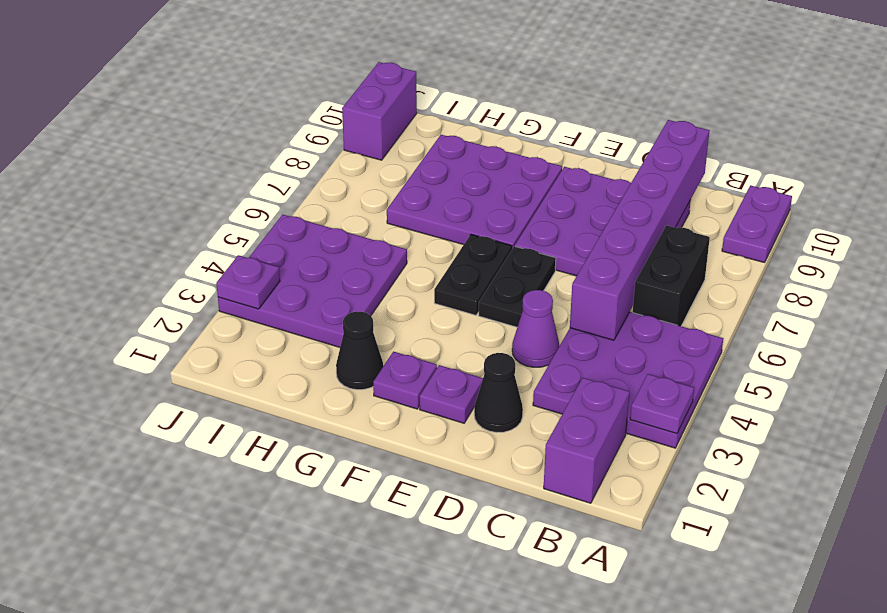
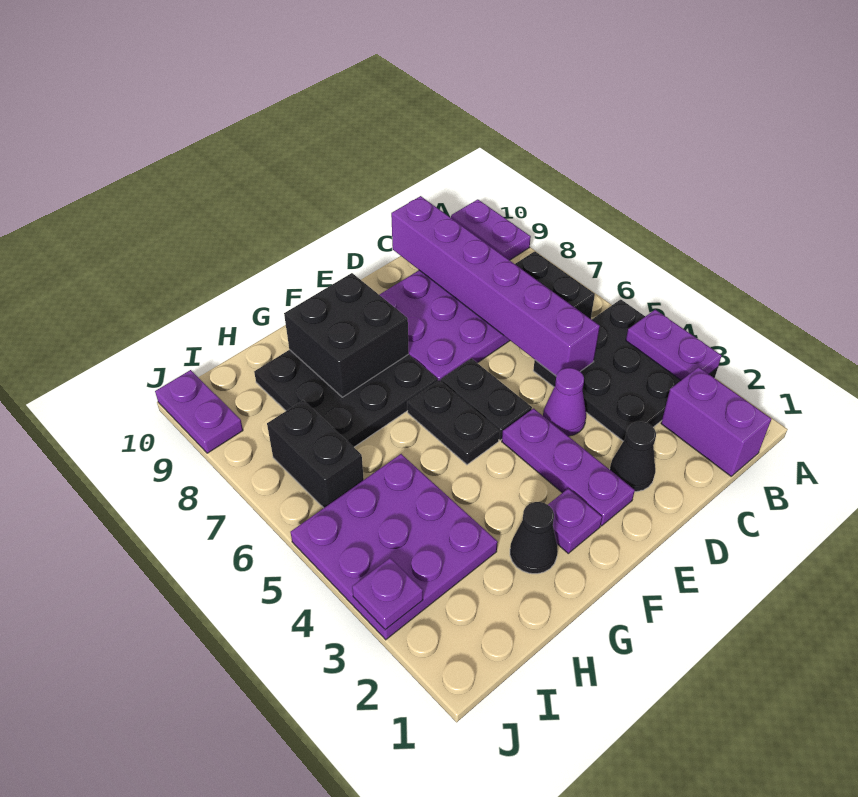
purple plate A3:C5 level 1 -> black plate A3:C5 level 1
purple plate A3 level 2 -> purple plate A3:A4 level 2
purple plate E2 level 1 -> purple plate E2:E4 level 1
purple plate F7:H9 level 1 -> black plate F7:H9 level 1
none -> black brick F8:G9 level 2
none -> black brick I6:I7 level 1
purple brick J9:J10 level 1 -> purple plate J9:J10 level 1

